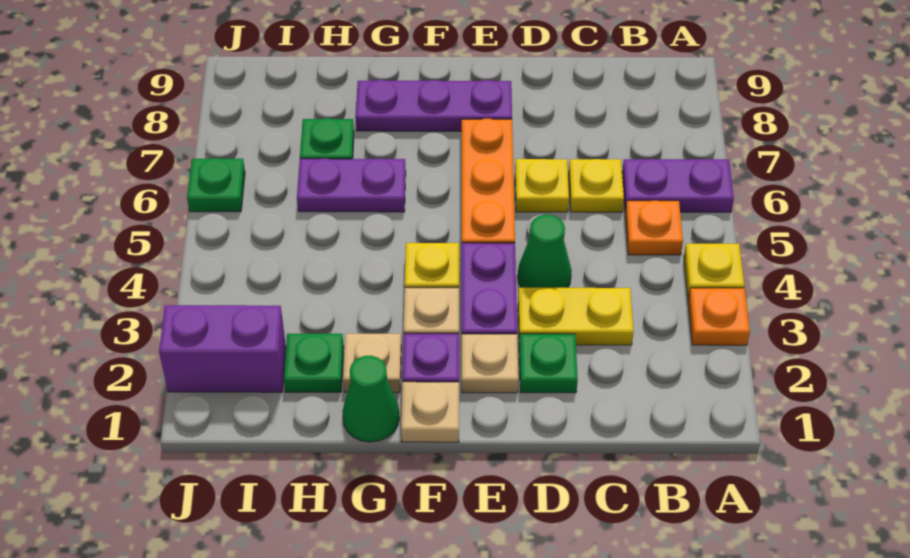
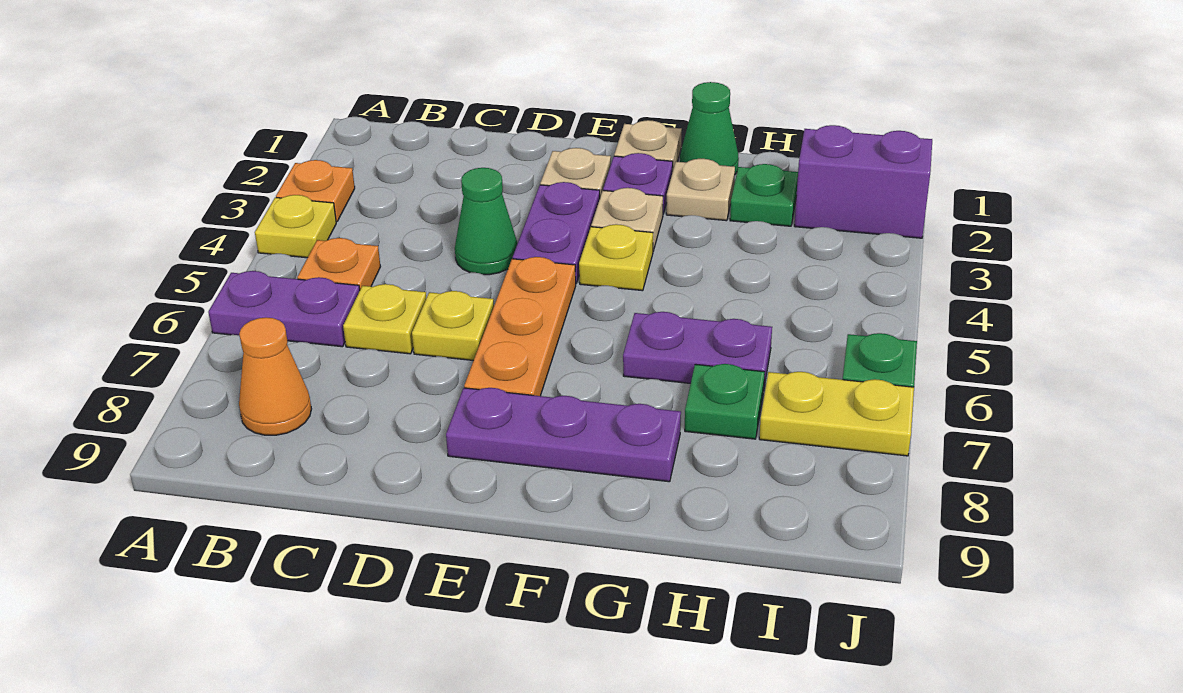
none -> orange cone B8 level 1
yellow plate C3:D3 level 1 -> yellow plate I7:J7 level 1
green plate D2 level 1 -> none

